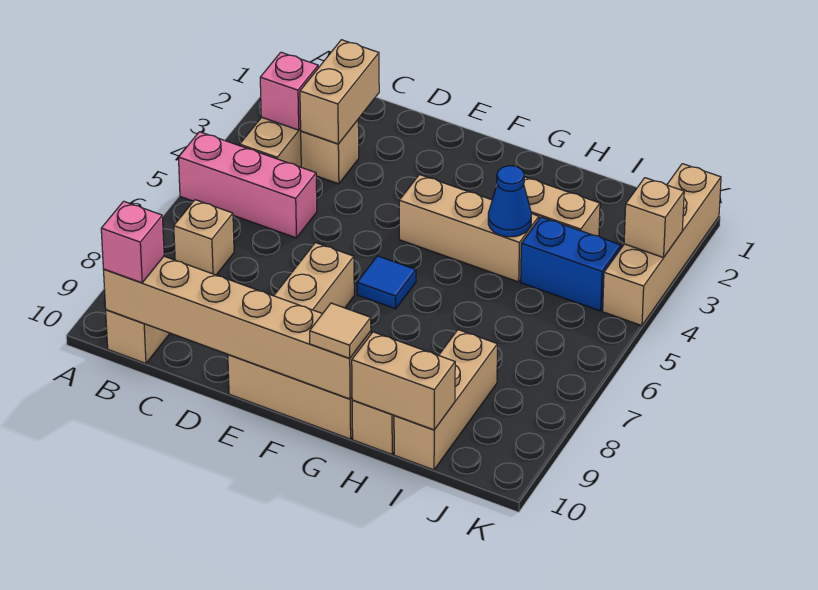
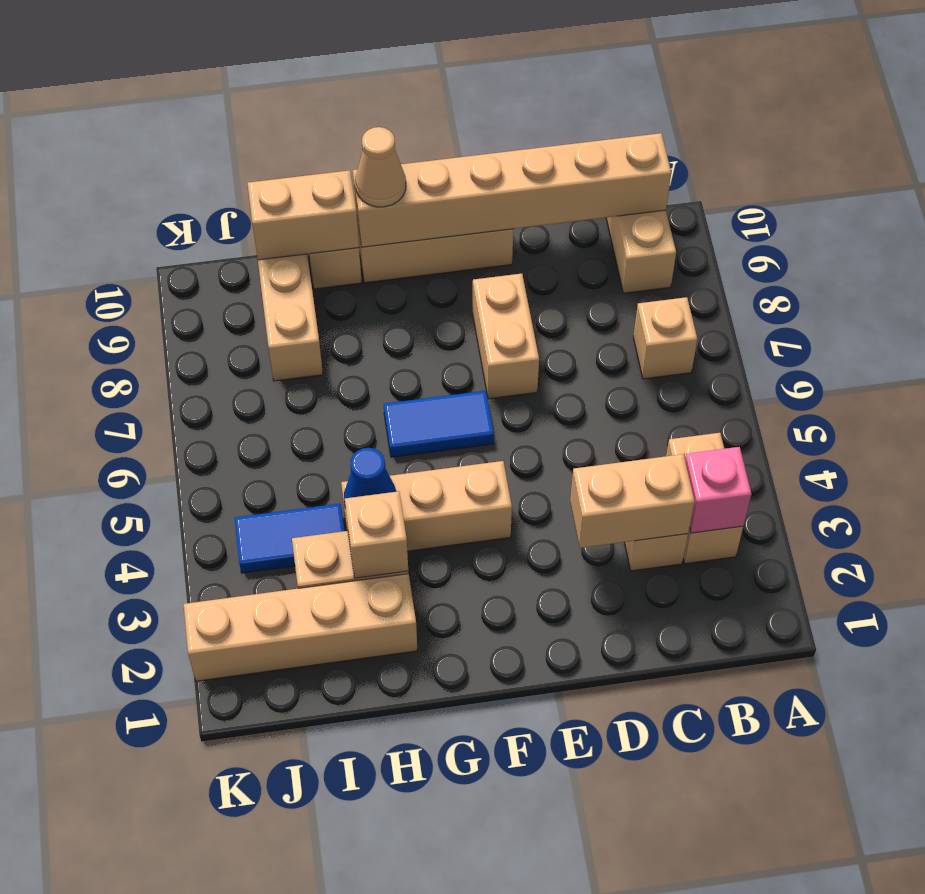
pink brick A5:C5 level 1 -> none
pink brick B10 level 3 -> none
tan brick C2:C3 level 2 -> tan brick C3:D3 level 2
blue tile F6 level 1 -> blue tile F6:G6 level 1
tan tile G10 level 3 -> tan cone G10 level 3
blue brick I4:J4 level 1 -> blue tile I4:J4 level 1
tan brick K1:K4 level 1 -> tan brick H2:K2 level 1
tan brick K3 level 2 -> tan brick H3 level 2

